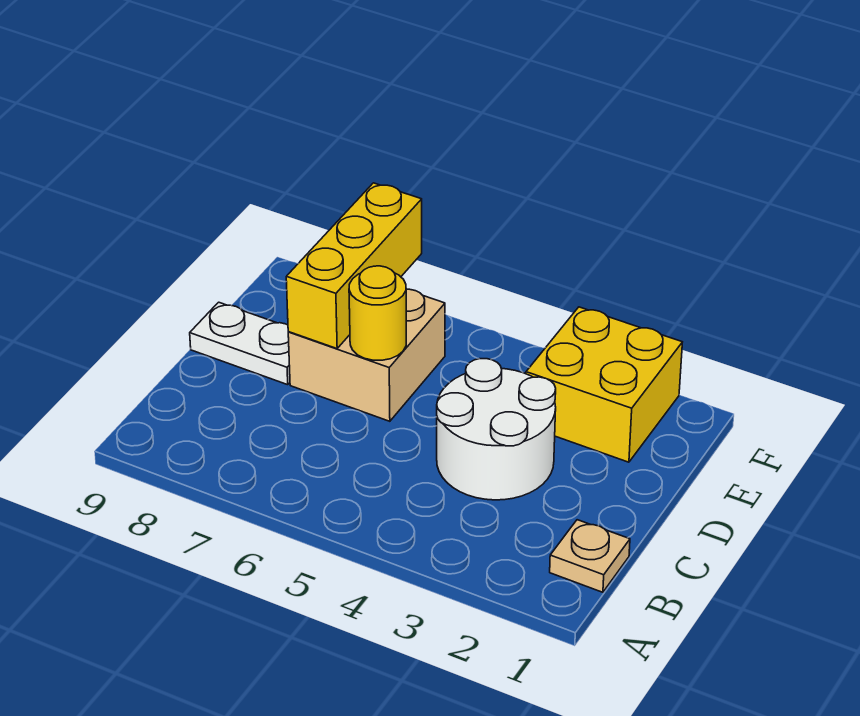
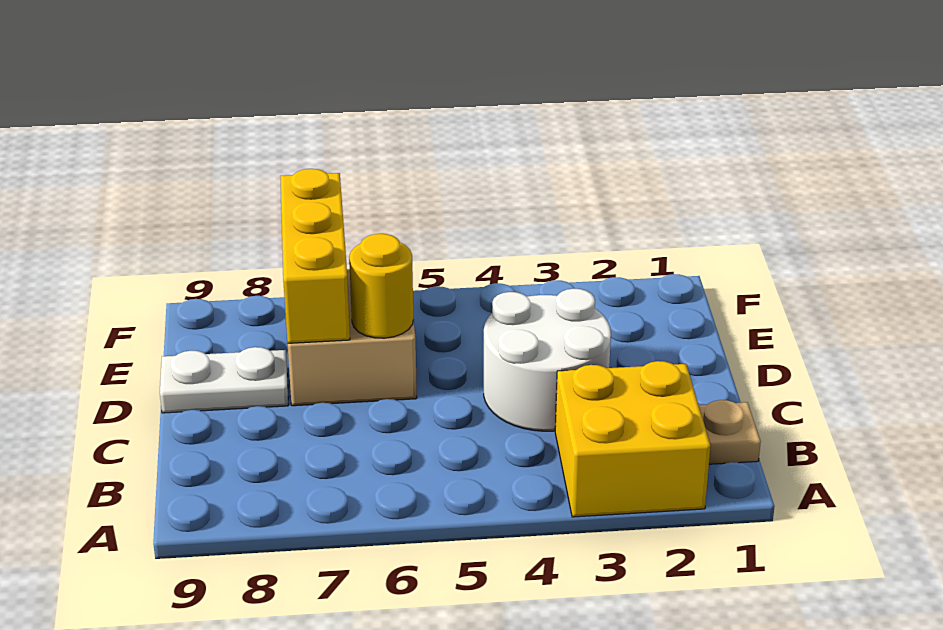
yellow brick E2:F3 level 1 -> yellow brick A2:B3 level 1

